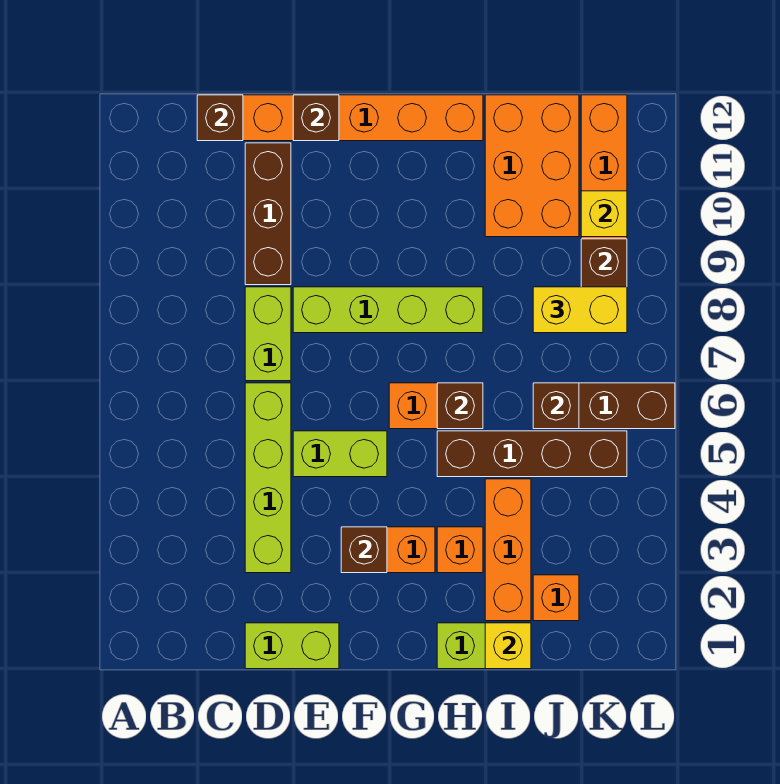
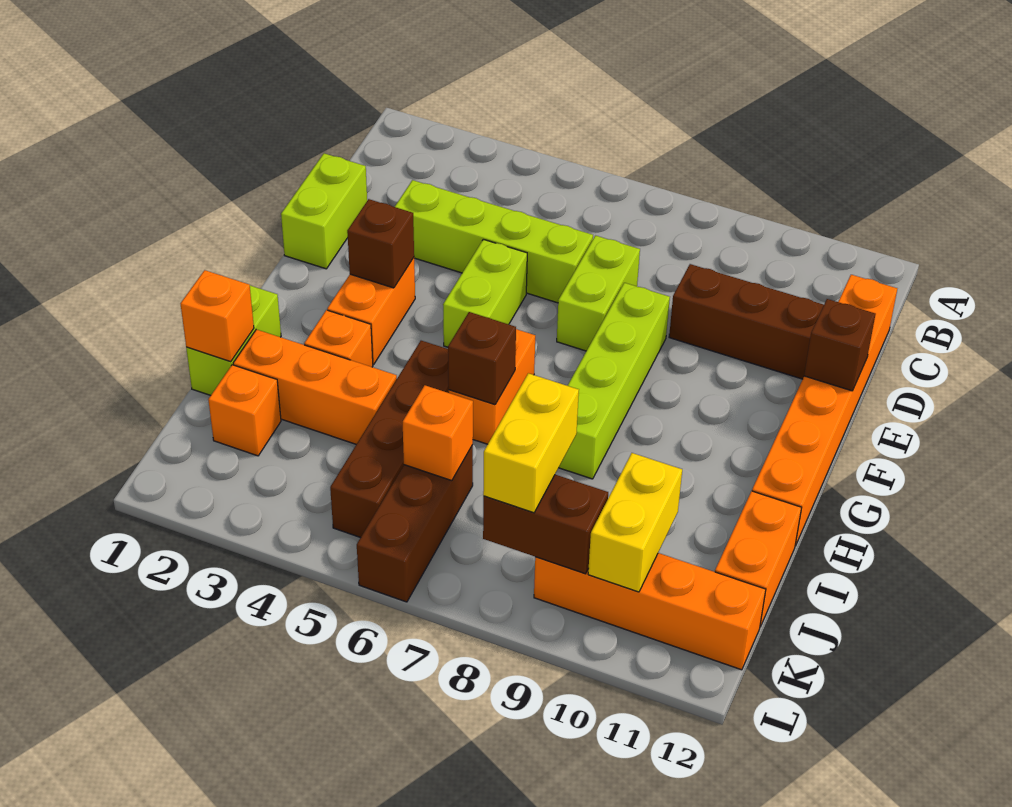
brown brick C12 level 2 -> none
lime brick D7:D8 level 1 -> lime brick D7:E7 level 1
yellow brick I1 level 2 -> orange brick I1 level 2
orange brick I10:J12 level 1 -> orange brick I12:J12 level 1
brown brick J6 level 2 -> orange brick J6 level 2
yellow brick K10 level 2 -> yellow brick J10:K10 level 2

